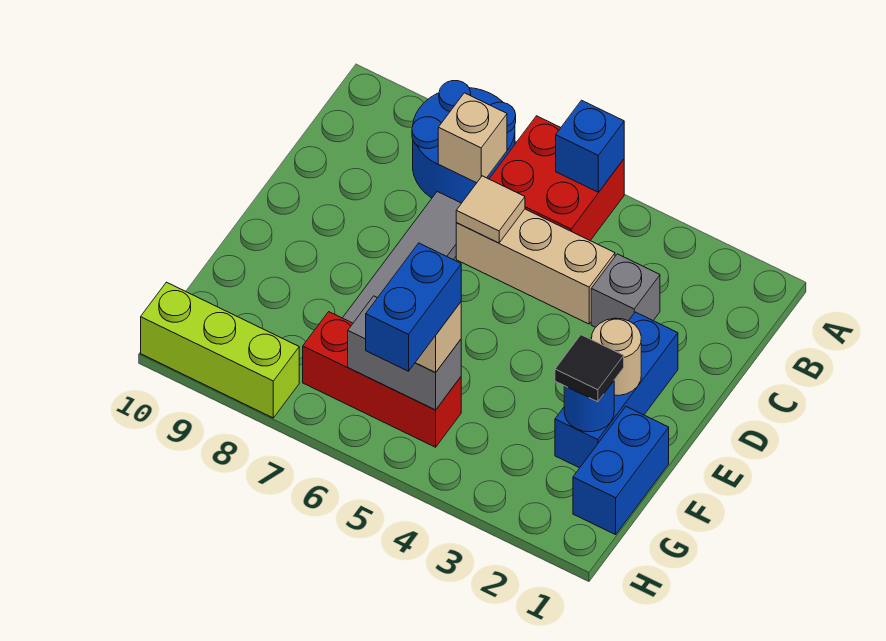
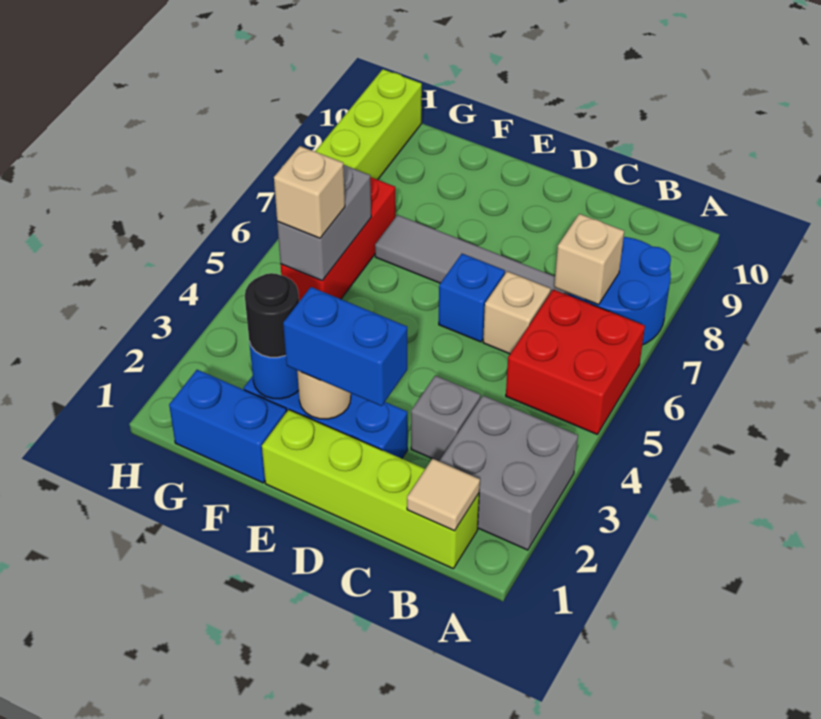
none -> grey brick A2:B3 level 1
blue brick A5 level 2 -> blue brick D6 level 1
none -> lime brick B1:E1 level 1
tan brick C4:C6 level 1 -> tan brick C6 level 1
tan tile C6 level 2 -> tan tile B1 level 2
black tile F2 level 3 -> black round brick F2 level 3
blue brick G5:H5 level 4 -> blue brick D2:E2 level 3

